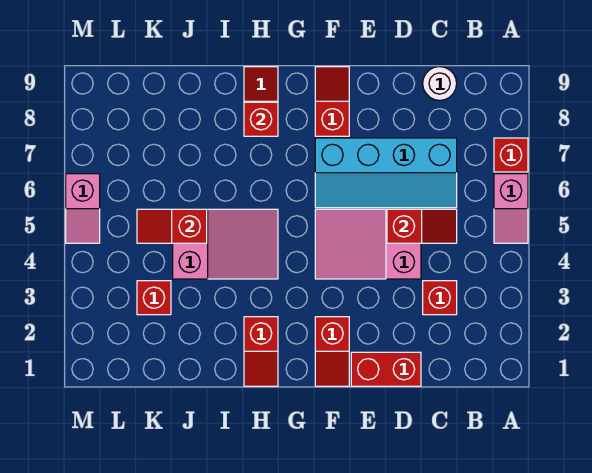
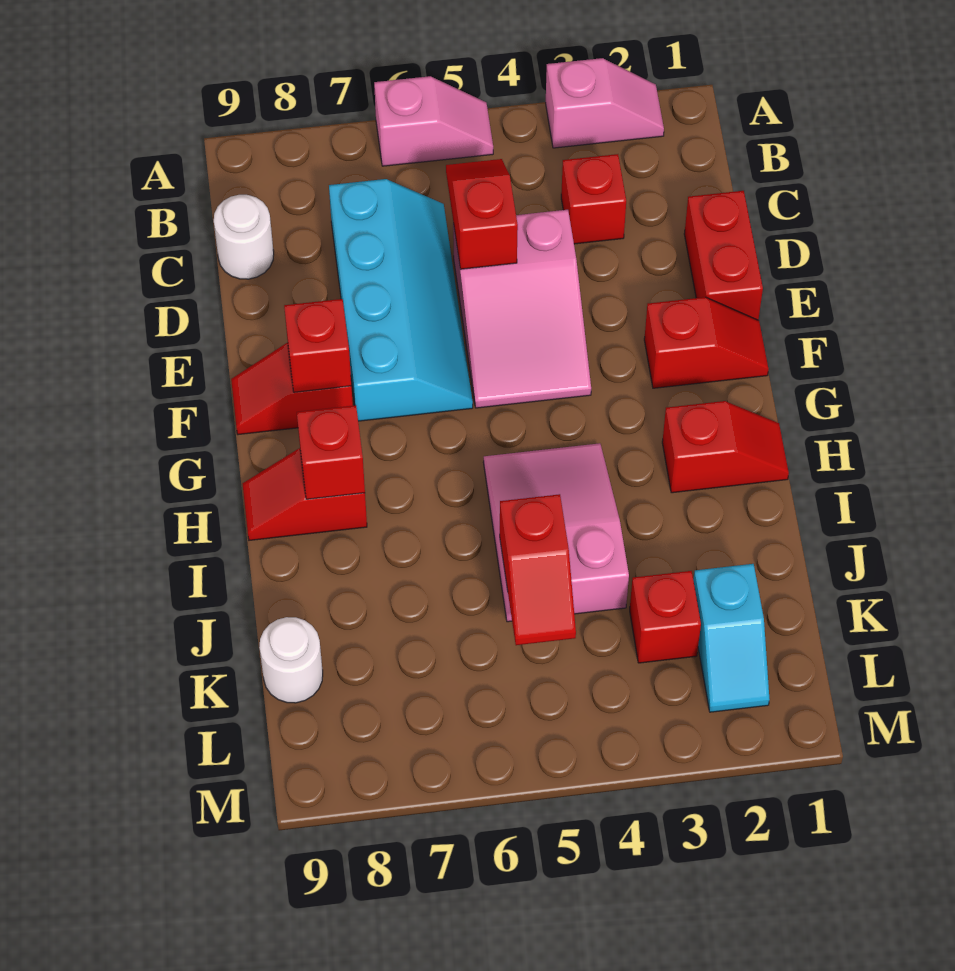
red brick A7 level 1 -> red brick F8 level 2
none -> cyan slope K2:L2 level 1 top K
none -> white round brick K9 level 1
pink slope M5:M6 level 1 top 6 -> pink slope A2:A3 level 1 top 3

